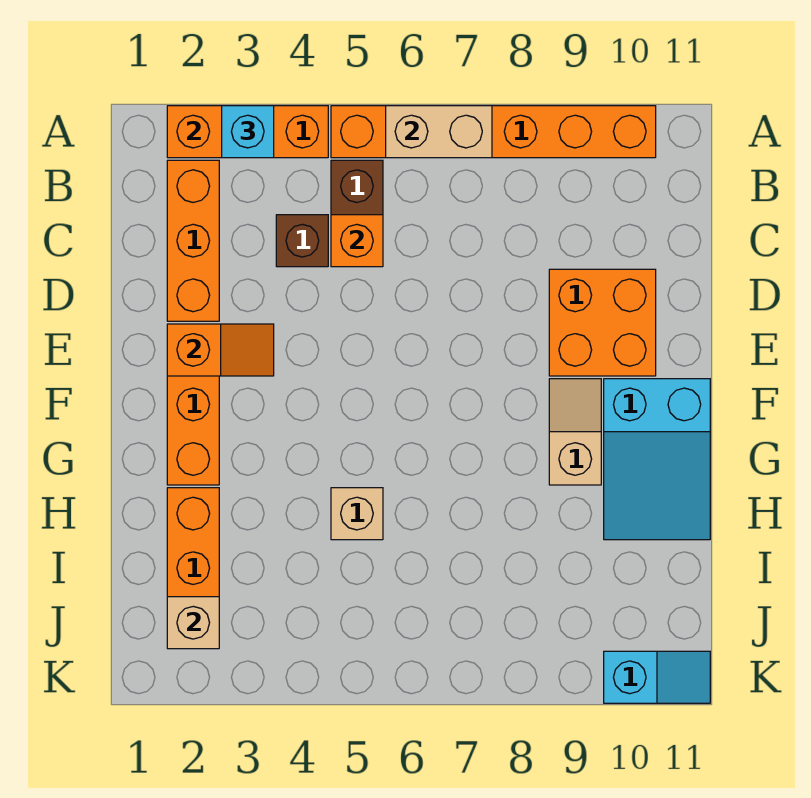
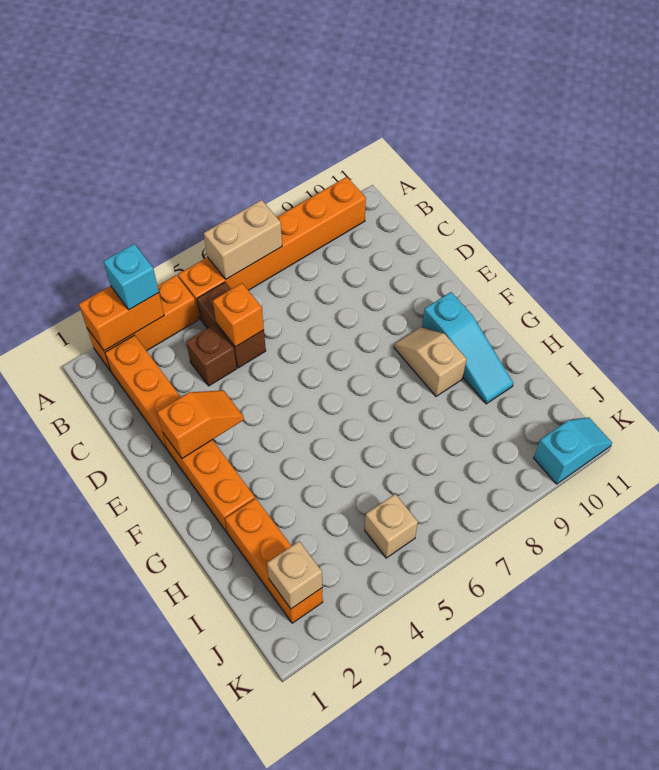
orange brick D9:E10 level 1 -> none
cyan slope F10:H11 level 1 top F -> cyan slope F10:H10 level 1 top F
tan brick H5 level 1 -> tan brick J5 level 1

